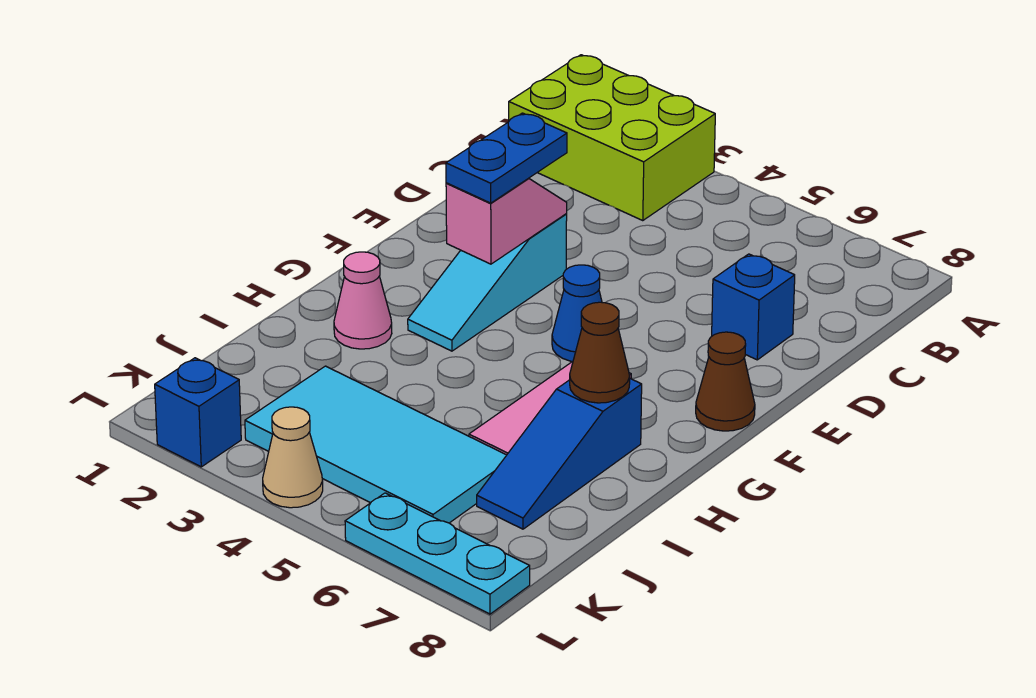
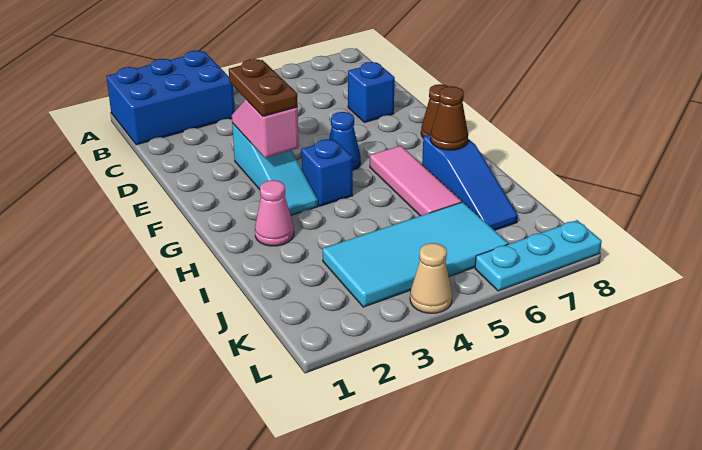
lime brick A1:B3 level 1 -> blue brick A1:B3 level 1
blue plate E3:F3 level 3 -> brown plate E3:F3 level 3
blue brick L2 level 1 -> blue brick G4 level 1

